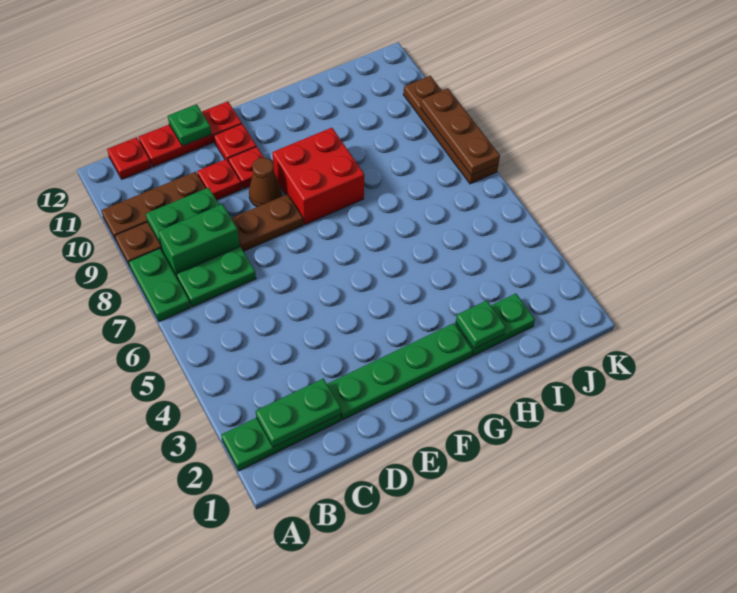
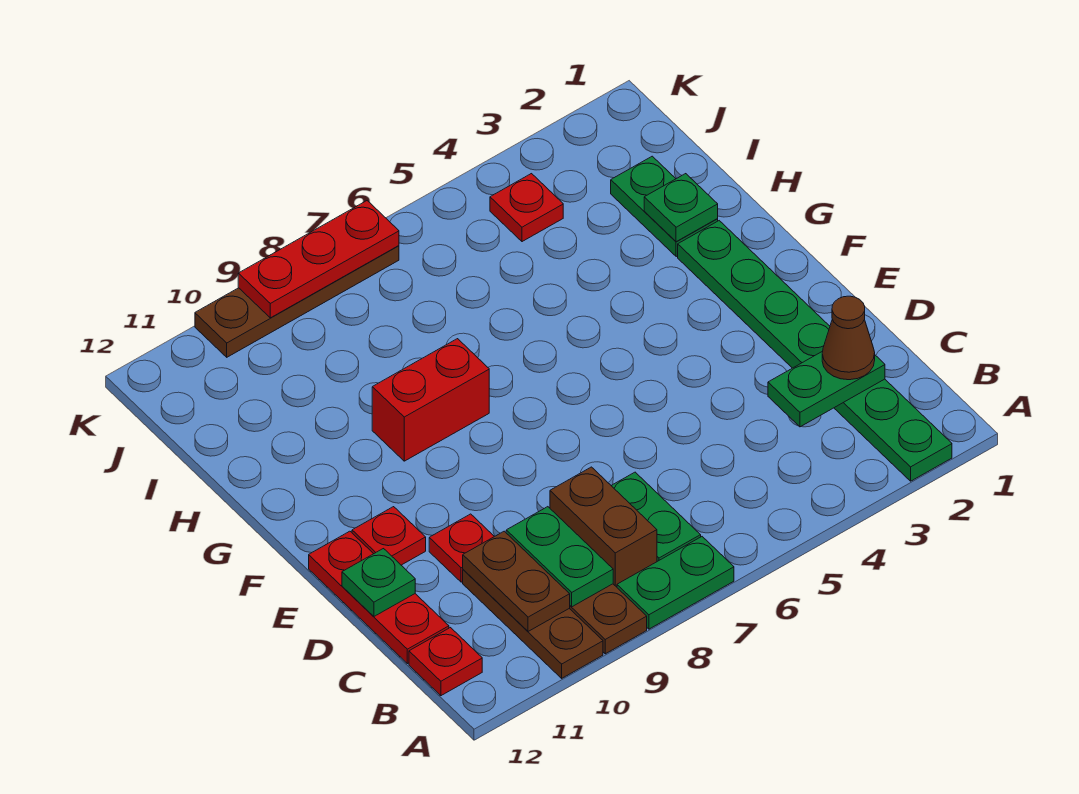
green plate B2:C2 level 2 -> green plate C2:C3 level 2
green brick B8:C8 level 1 -> brown brick B8:C8 level 1
brown plate D8:E8 level 1 -> brown plate B10:C10 level 2
brown cone E9 level 1 -> brown cone C2 level 3
red plate E10 level 1 -> red plate J4 level 1
red brick F8:G9 level 1 -> red brick G8:G9 level 1
brown plate K7:K9 level 2 -> red plate K7:K9 level 2

